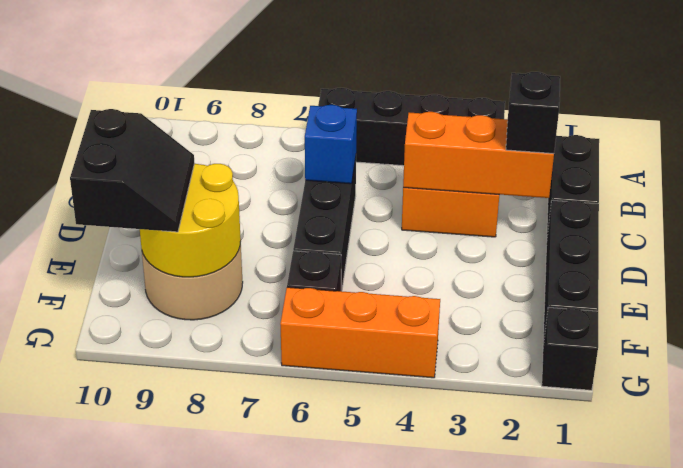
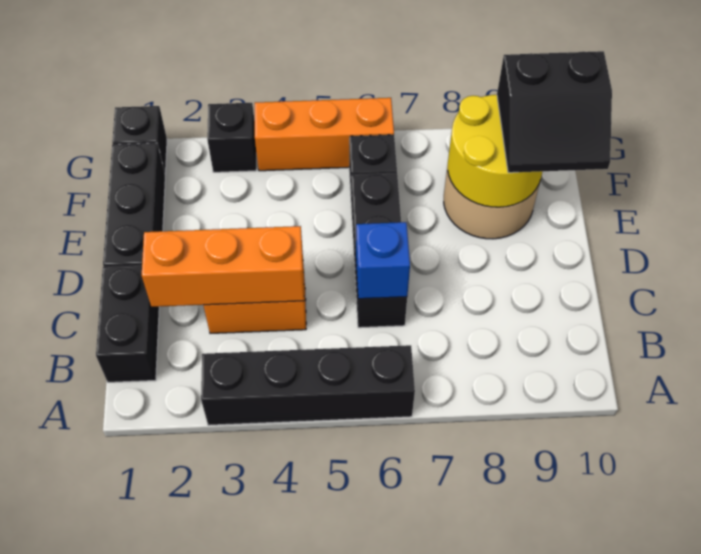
black brick C2 level 3 -> black brick G3 level 1
black slope E9:F10 level 3 top 10 -> black slope E9:F10 level 3 top F

